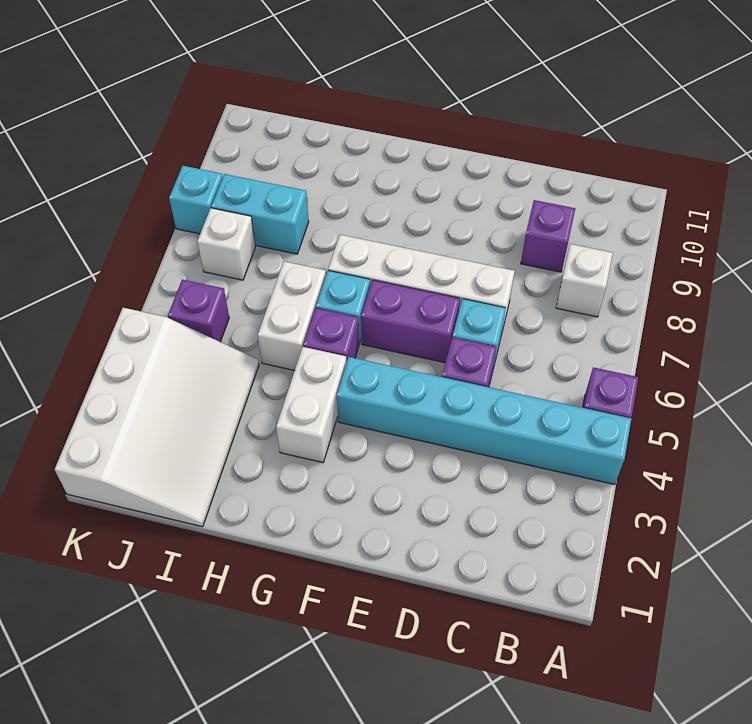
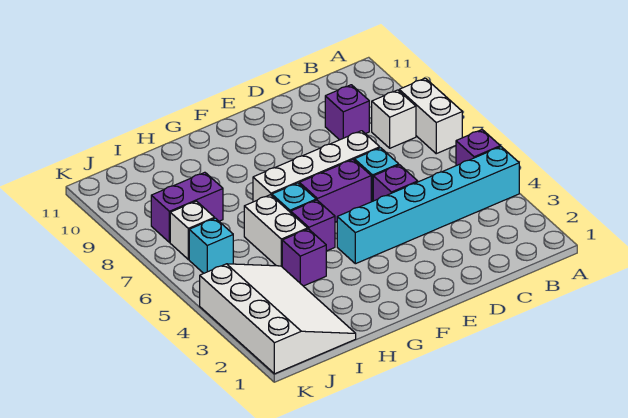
white brick G3:G4 level 1 -> white brick A7:A8 level 1
cyan brick I8:J8 level 1 -> purple brick I8:J8 level 1
purple brick J5 level 1 -> purple brick H4 level 1
cyan brick K8 level 1 -> cyan brick J6 level 1

